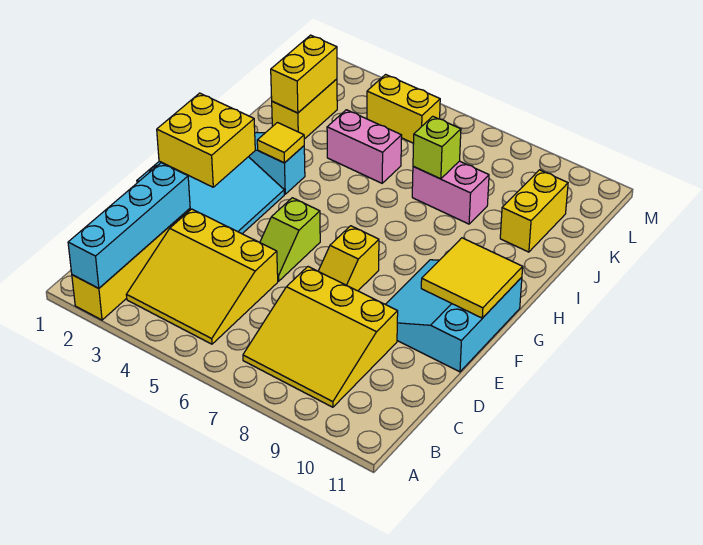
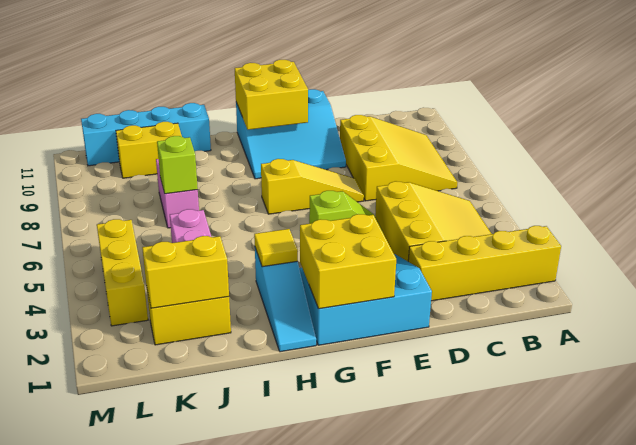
cyan brick A2:D2 level 2 -> cyan brick I11:L11 level 1
yellow slope E7:F7 level 1 top F -> yellow slope E7:G7 level 1 top G
yellow tile F10:G11 level 2 -> yellow brick F10:G11 level 2
yellow brick L4:L5 level 1 -> yellow brick L3:L5 level 1

